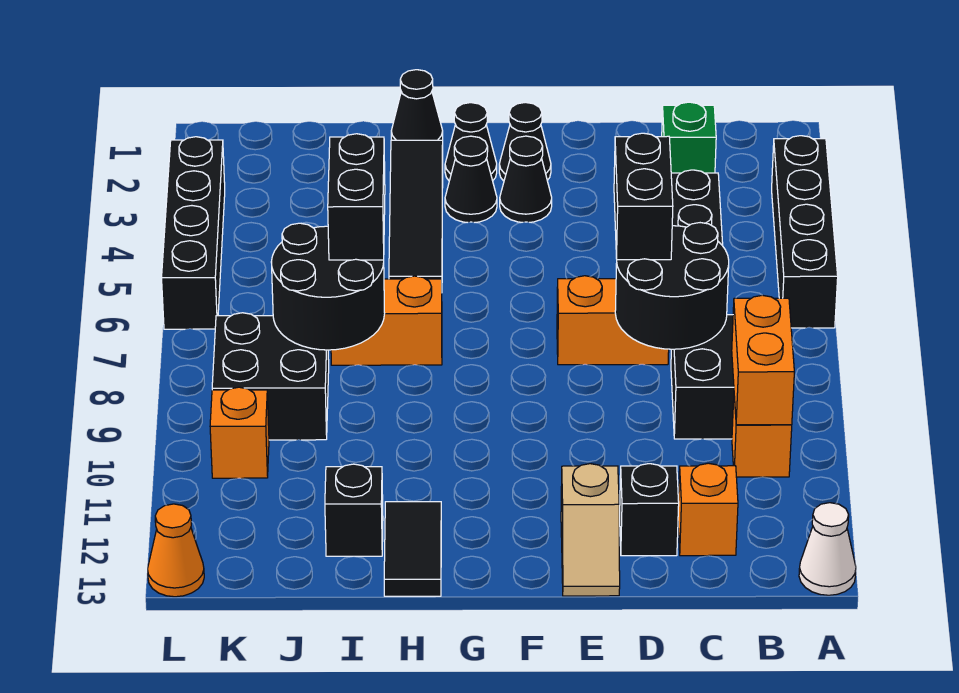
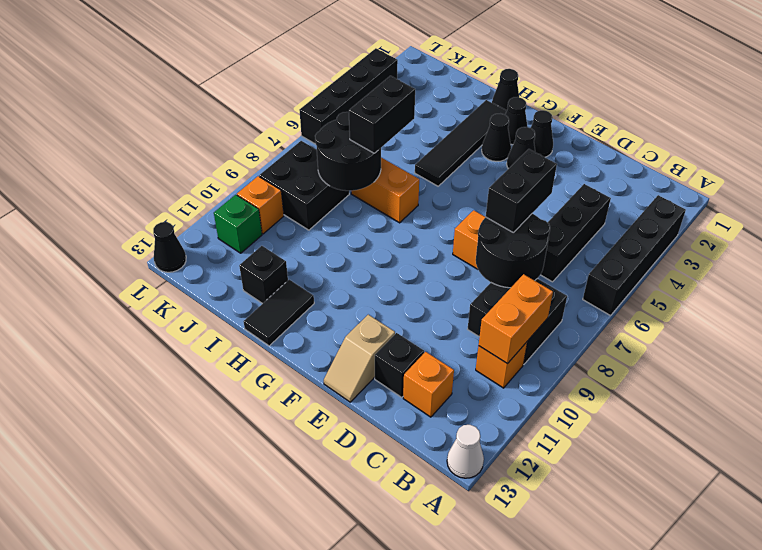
green brick C2 level 1 -> green brick K11 level 1
orange cone L13 level 1 -> black cone L13 level 1

